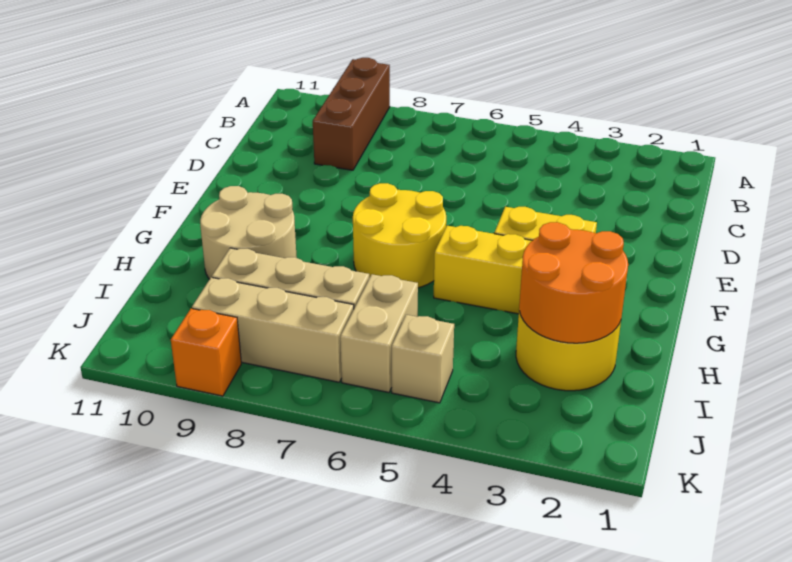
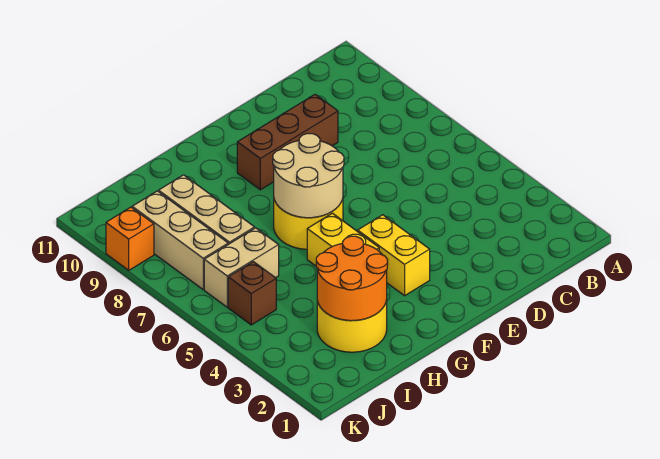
brown brick A9:C9 level 1 -> brown brick D9:F9 level 1
tan round brick G9:H10 level 1 -> tan round brick F6:G7 level 2
tan brick J5 level 1 -> brown brick J5 level 1

